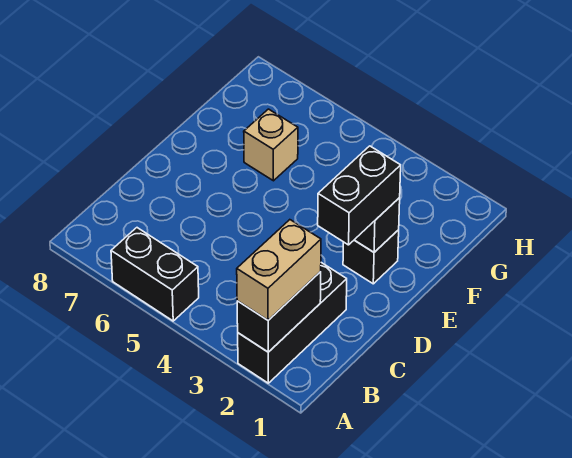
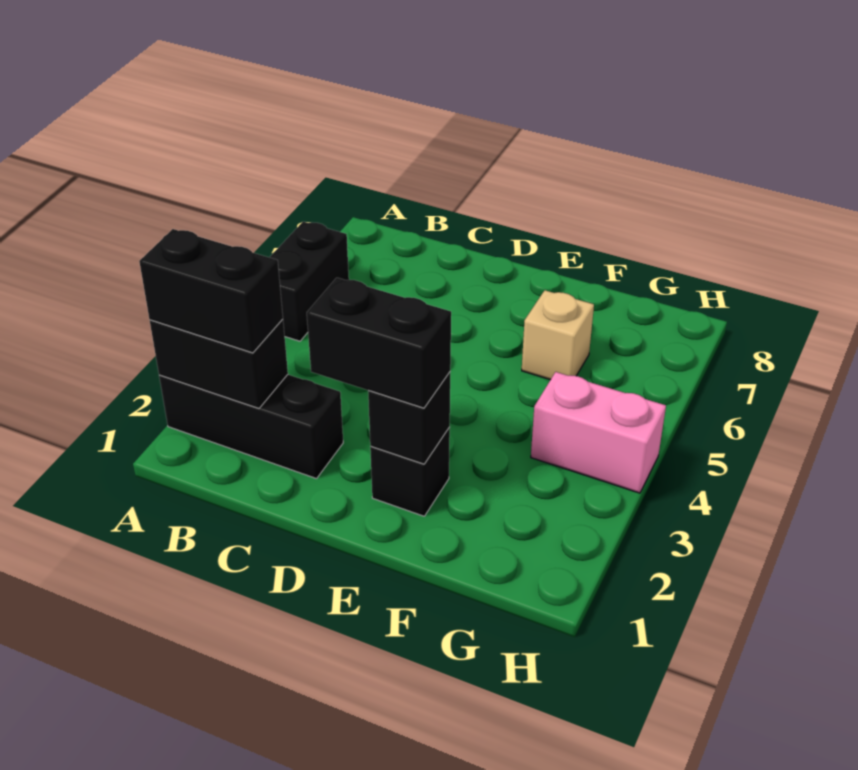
tan brick A2:B2 level 3 -> black brick A2:B2 level 3
none -> pink brick G4:H4 level 1

